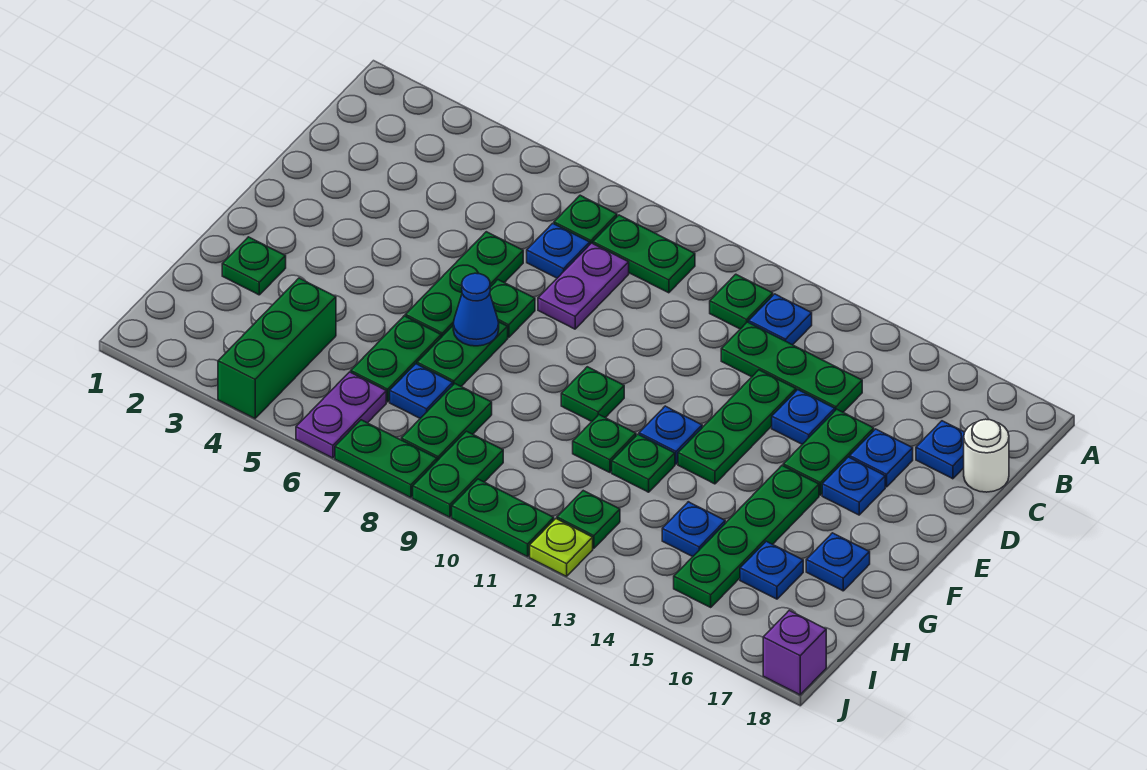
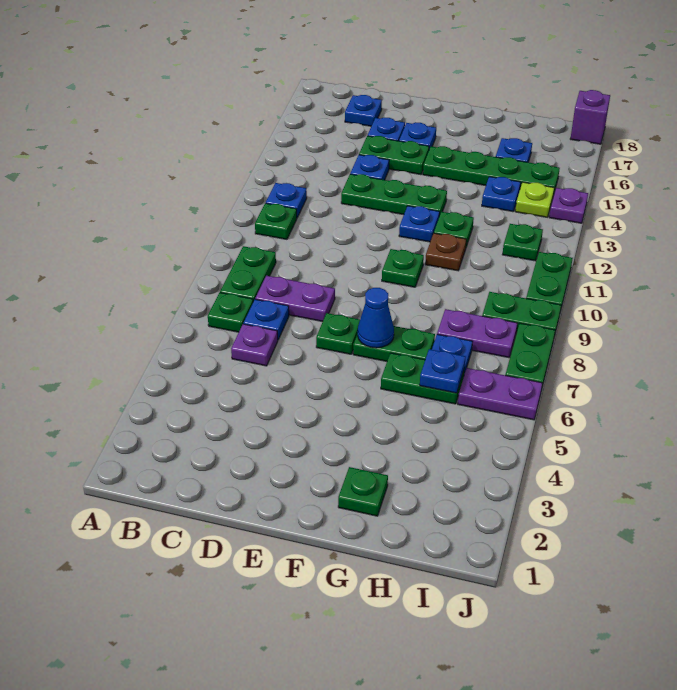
none -> purple plate C6 level 1
green plate C12:C14 level 1 -> none
white round brick C18 level 1 -> none
green plate D6:F6 level 1 -> none
green plate G11 level 1 -> brown plate G11 level 1
blue plate G17 level 1 -> blue plate H6 level 2
green brick H4:J4 level 1 -> none
green plate H8:I8 level 1 -> purple plate H8:I8 level 1
lime plate J12 level 1 -> lime plate I14 level 1
none -> purple plate J14 level 1

